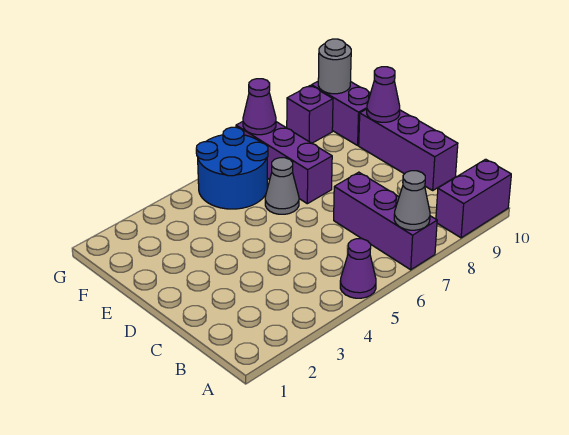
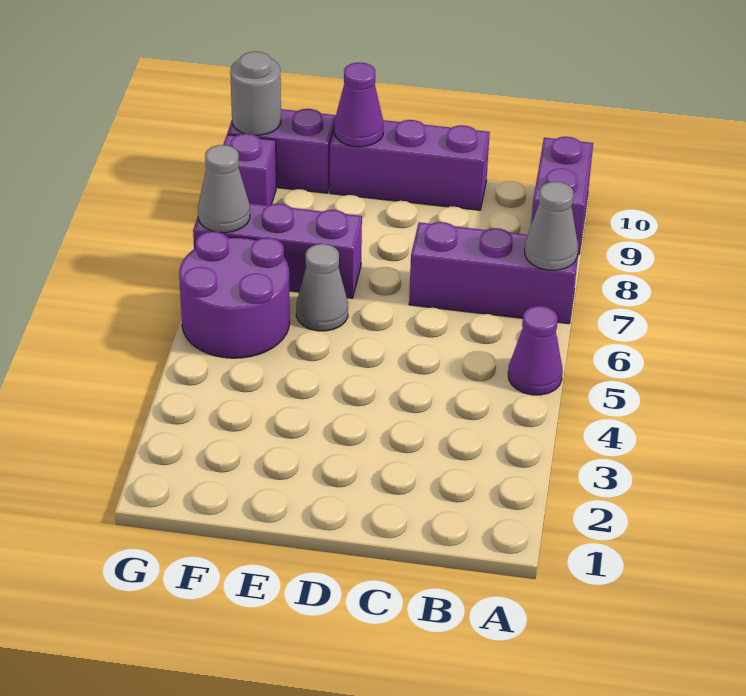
blue round brick F5:G6 level 1 -> purple round brick F5:G6 level 1
purple cone G7 level 2 -> grey cone G7 level 2

